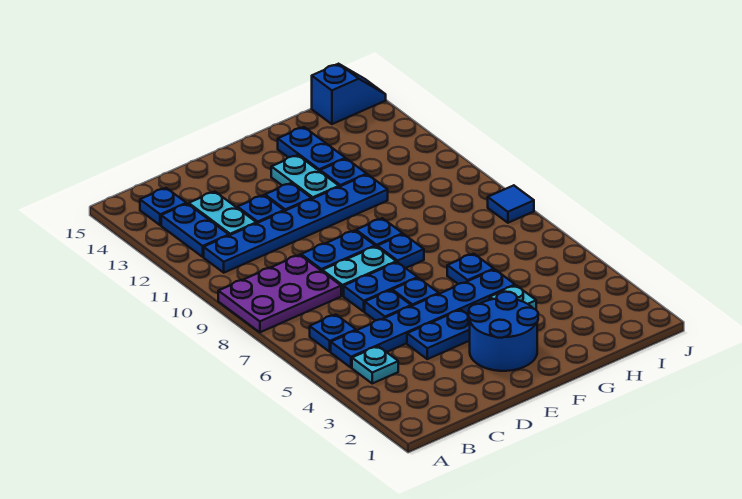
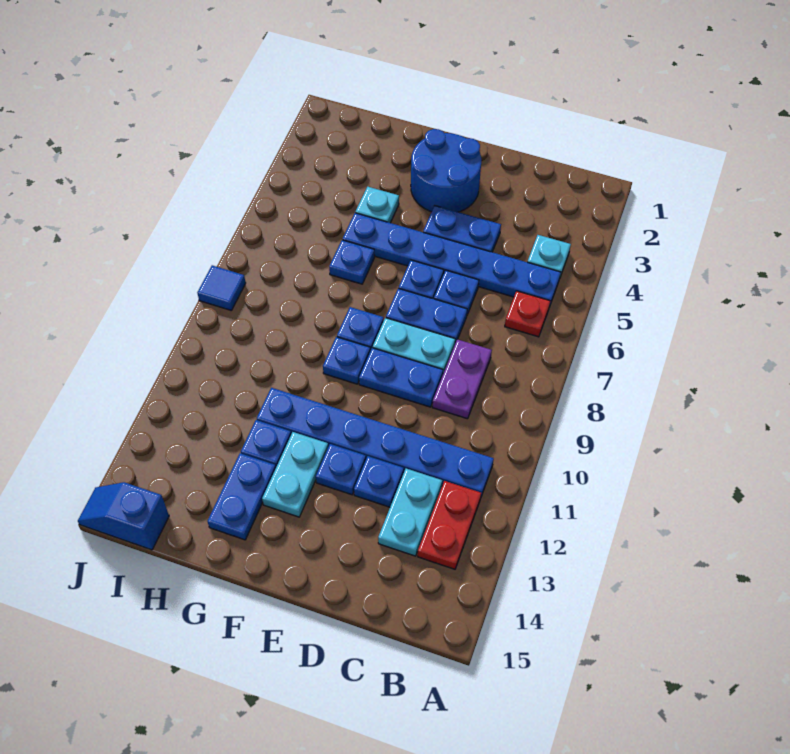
purple plate A8:C9 level 1 -> purple plate C8:C9 level 1
blue plate B6 level 1 -> red plate B6 level 1
blue plate B12:B13 level 1 -> red plate B12:B13 level 1
blue plate B14 level 1 -> none

